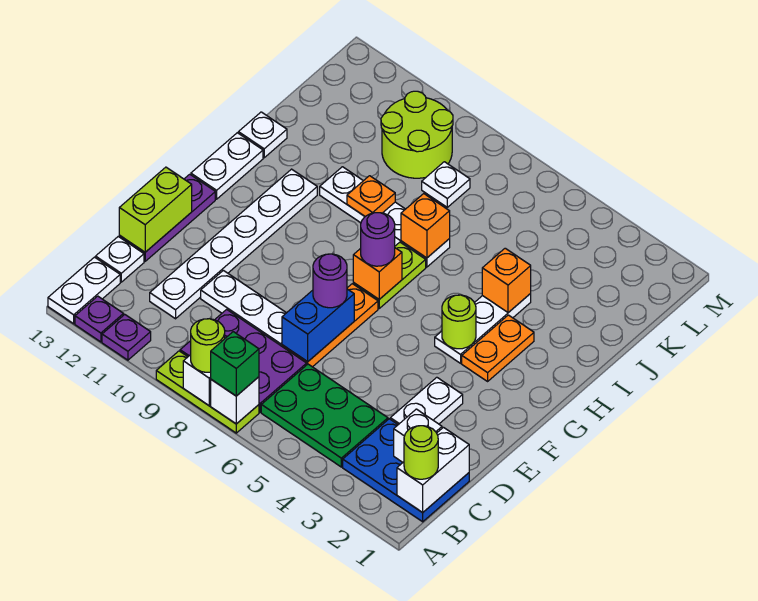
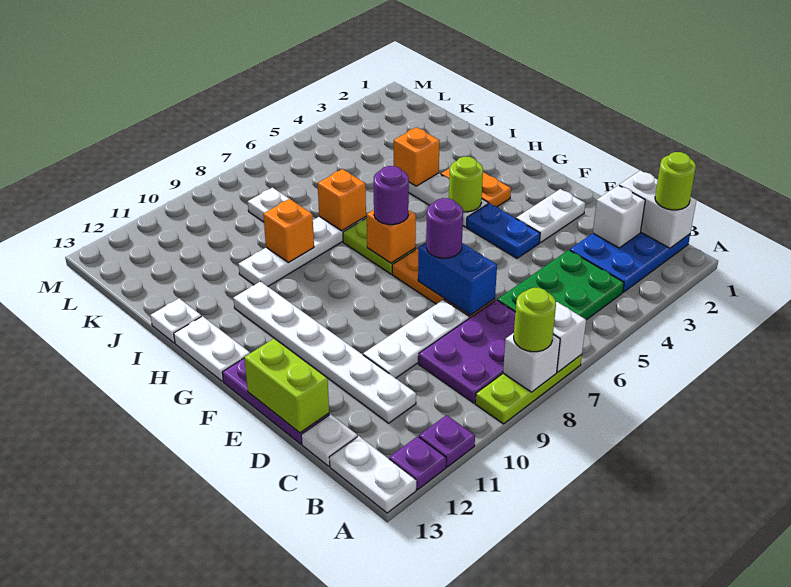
green brick A7 level 3 -> none
white plate D3:E3 level 1 -> white plate E2:E3 level 1
none -> blue plate E4:F4 level 1
orange plate I9 level 2 -> orange brick I9 level 2
lime round brick K9:L10 level 1 -> none

